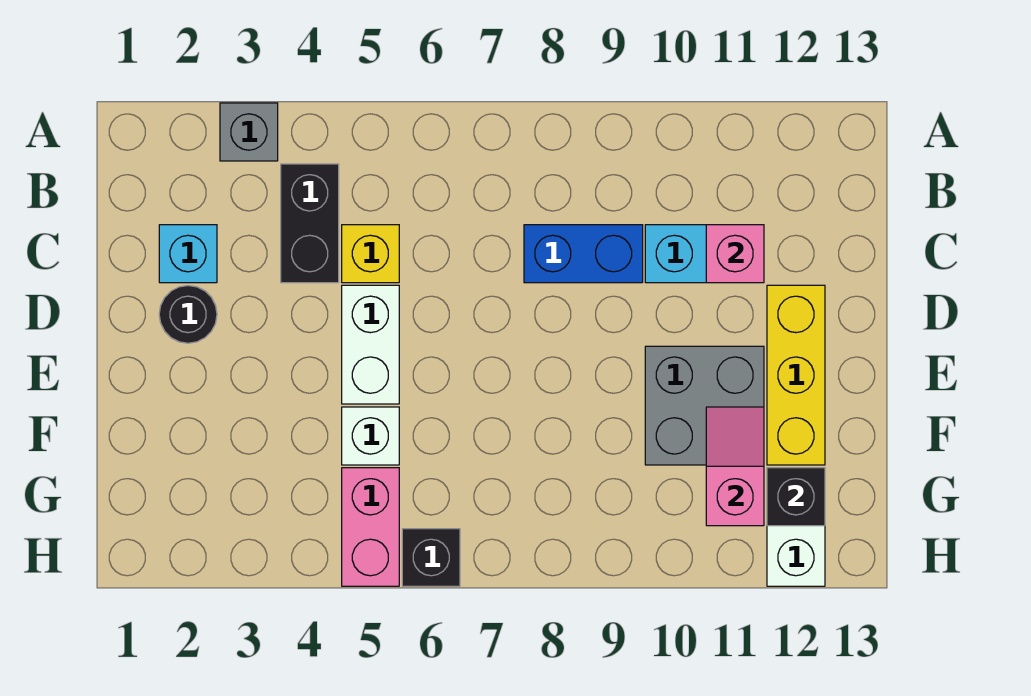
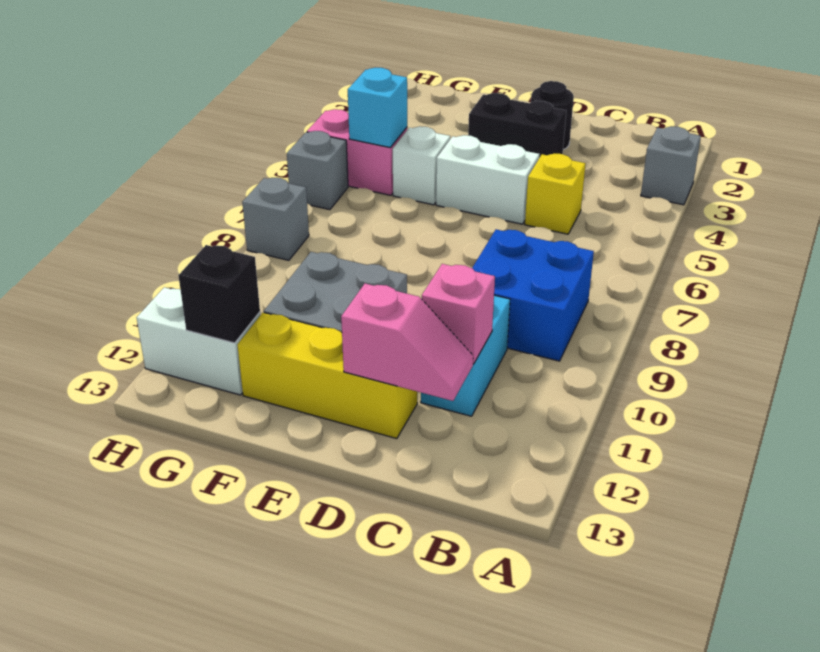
black brick B4:C4 level 1 -> black brick D3:E3 level 1
cyan brick C2 level 1 -> cyan brick G5 level 2
blue brick C8:C9 level 1 -> blue brick B8:C9 level 1
pink slope F11:G11 level 2 top G -> pink slope C12:D12 level 2 top D
black brick H6 level 1 -> grey brick H6 level 1
none -> grey brick H8 level 1

